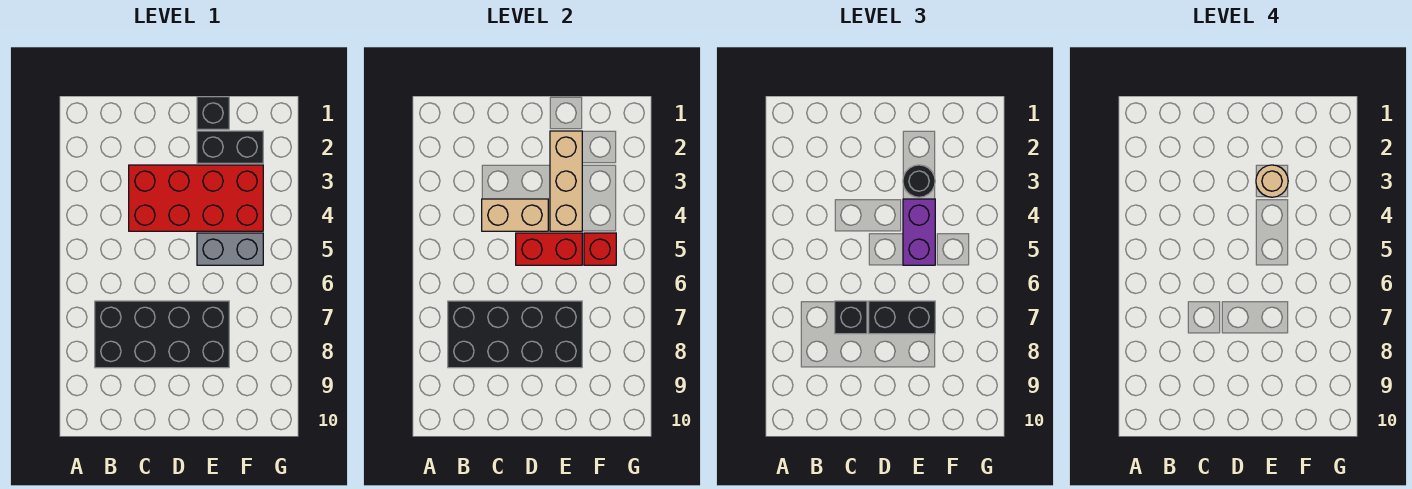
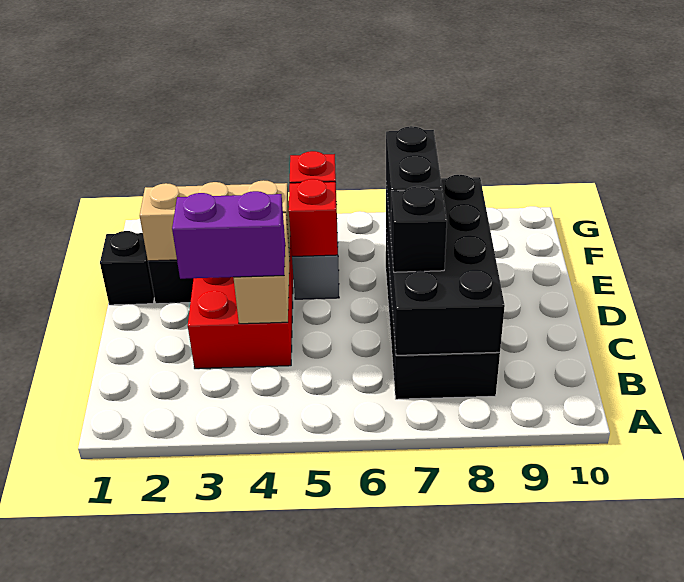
red brick D5:E5 level 2 -> red brick E5 level 2
black round brick E3 level 3 -> none
tan round brick E3 level 4 -> none
purple brick E4:E5 level 3 -> purple brick C3:C4 level 3

